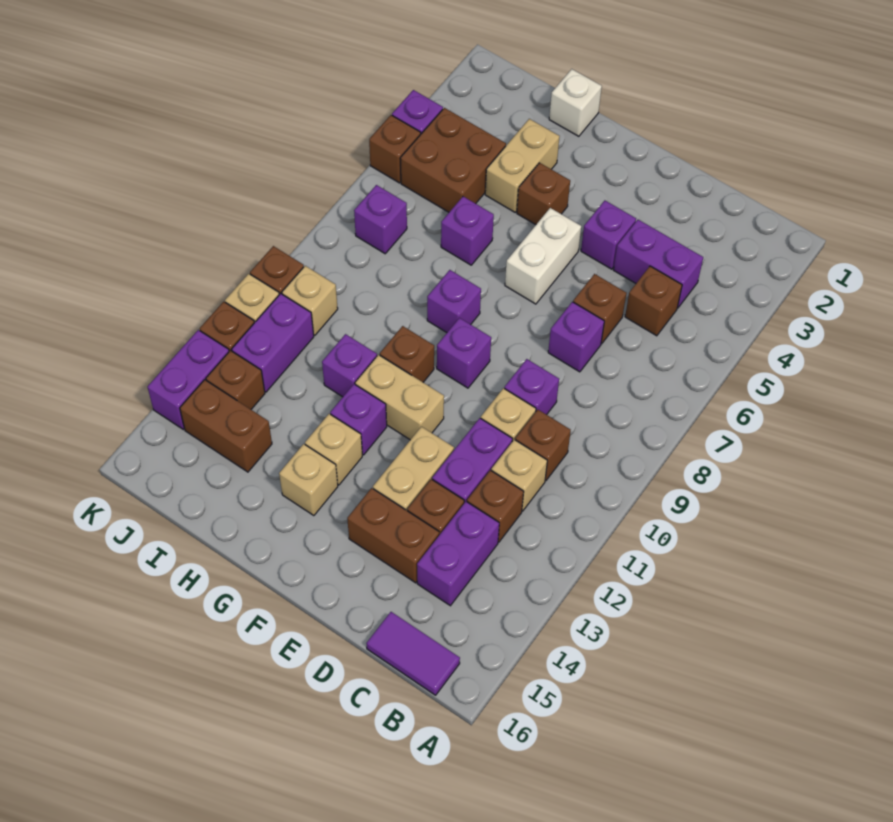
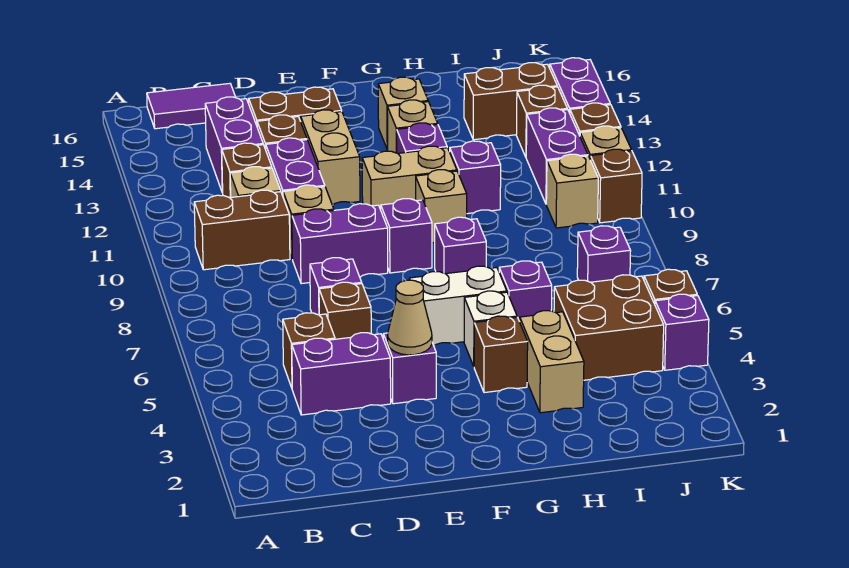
brown brick C10 level 1 -> brown brick B10:C10 level 1
purple brick D9 level 1 -> purple brick D9:E9 level 1
none -> tan cone E4 level 2
white brick F5:F6 level 1 -> white brick F6:G6 level 1
brown brick G10 level 1 -> tan brick G10 level 1
white brick H1 level 1 -> white brick G5 level 1

